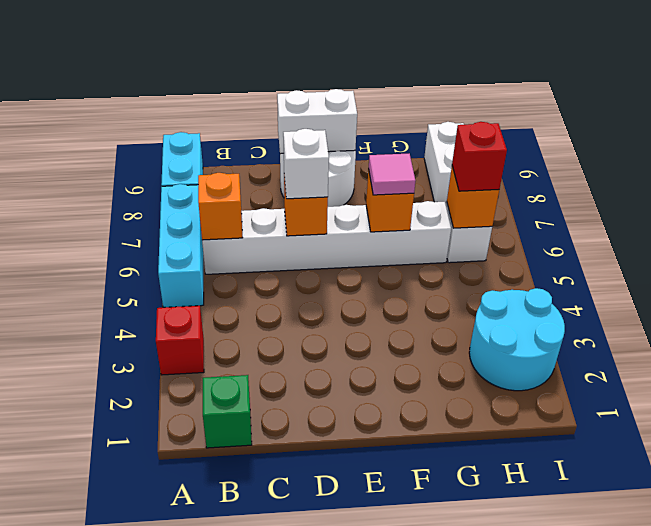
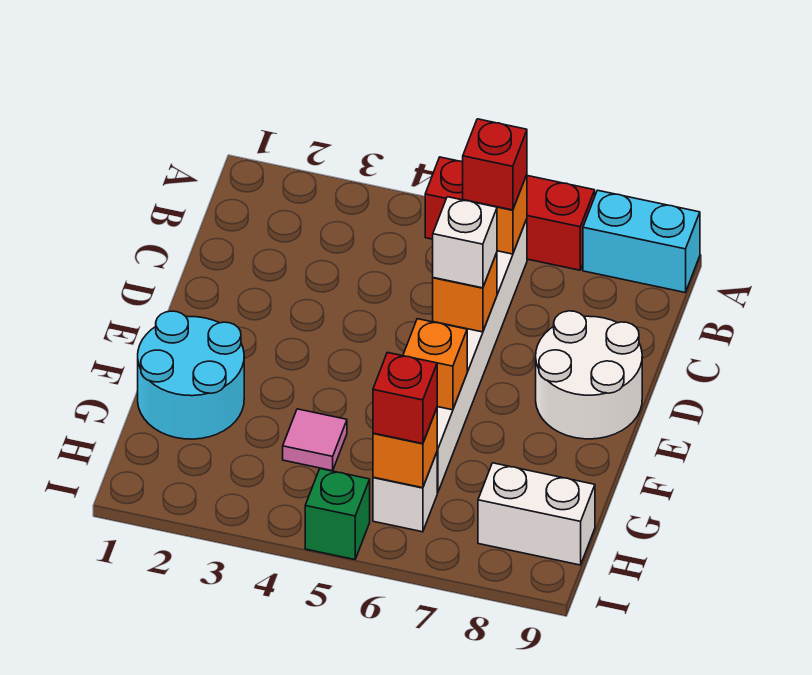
red brick A3 level 1 -> red brick B6 level 3
cyan brick A5:A7 level 1 -> red brick A5:A7 level 1
green brick B1 level 1 -> green brick I5 level 1
white brick D9:E9 level 2 -> none
pink tile F6 level 3 -> pink tile G4 level 1
cyan round brick H2:I3 level 1 -> cyan round brick F1:G2 level 1

